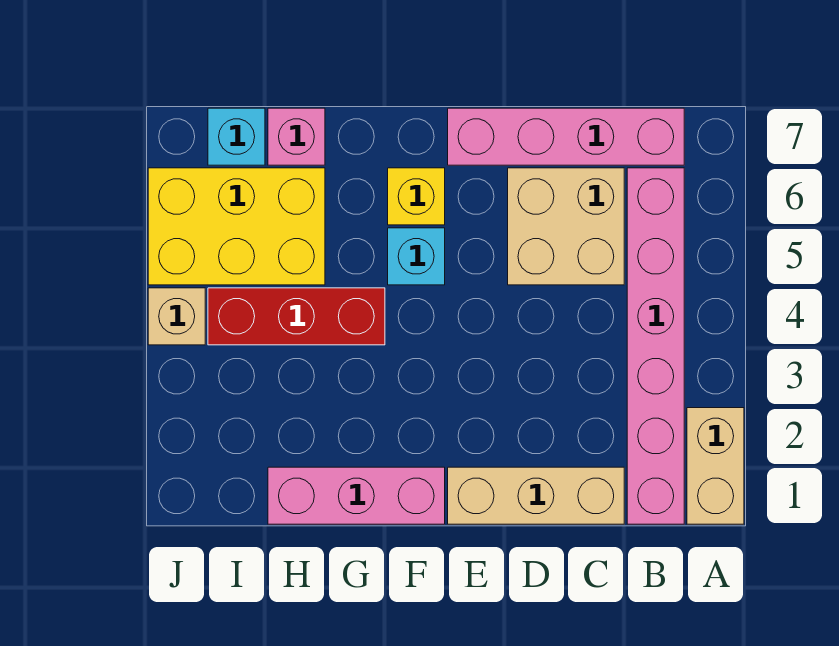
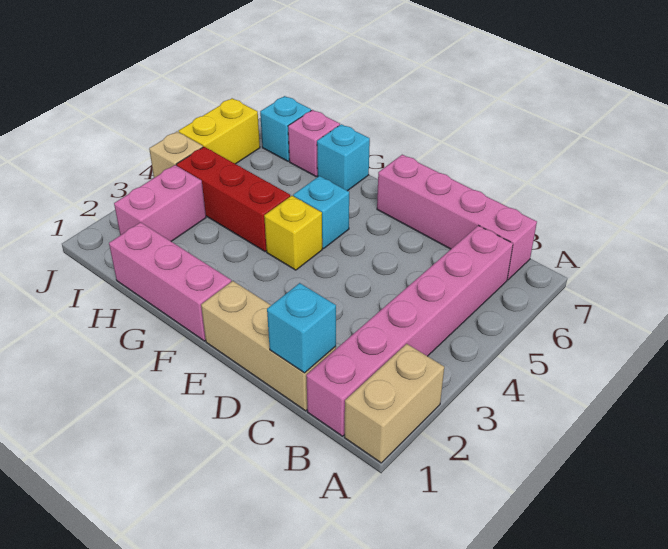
none -> cyan brick C1 level 2
tan brick C5:D6 level 1 -> none
yellow brick F6 level 1 -> yellow brick F4 level 1
none -> cyan brick G7 level 1
yellow brick H5:J6 level 1 -> yellow brick J5:J6 level 1
none -> pink brick I2:I3 level 1

